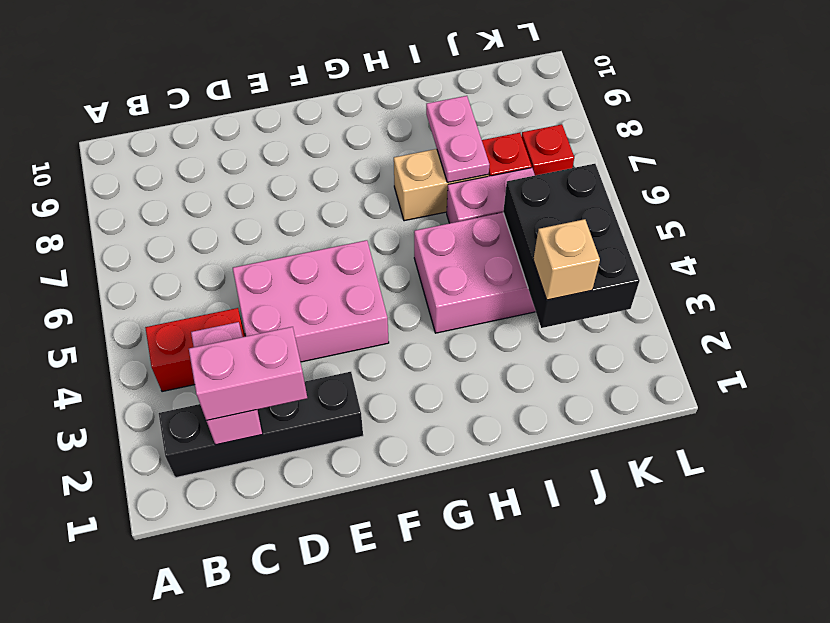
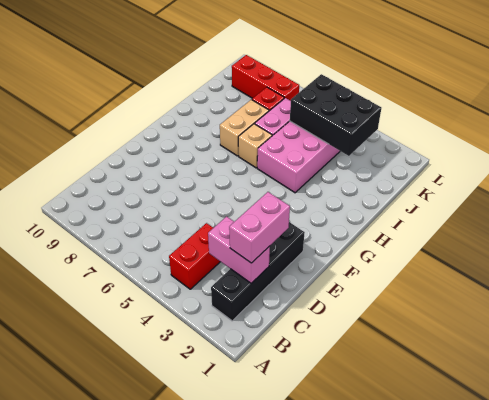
pink brick D4:F5 level 1 -> none
pink plate I7:I8 level 2 -> none
tan brick J3 level 3 -> tan brick H6 level 1
red brick K7 level 1 -> red brick K7:K9 level 1

